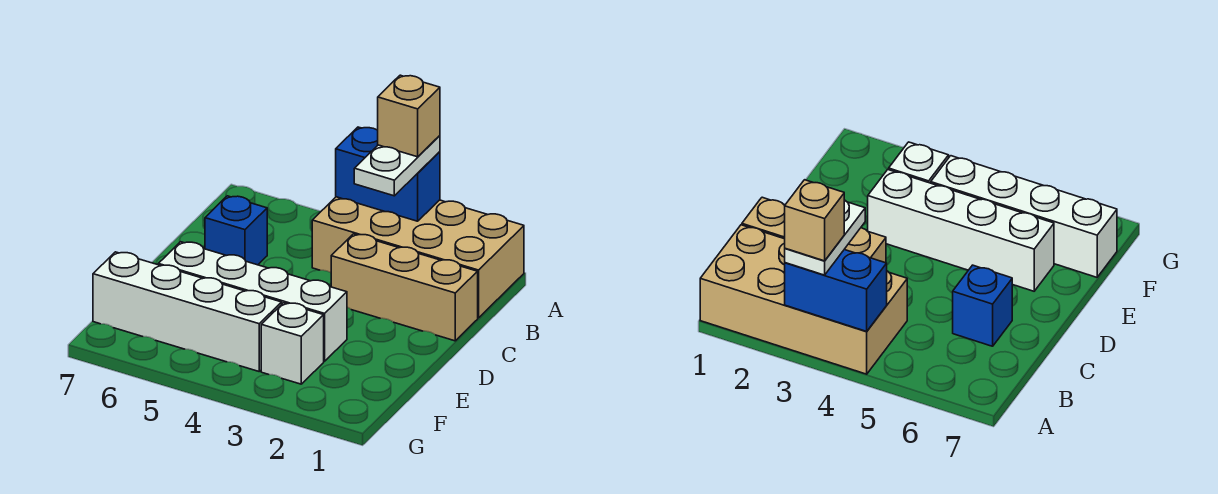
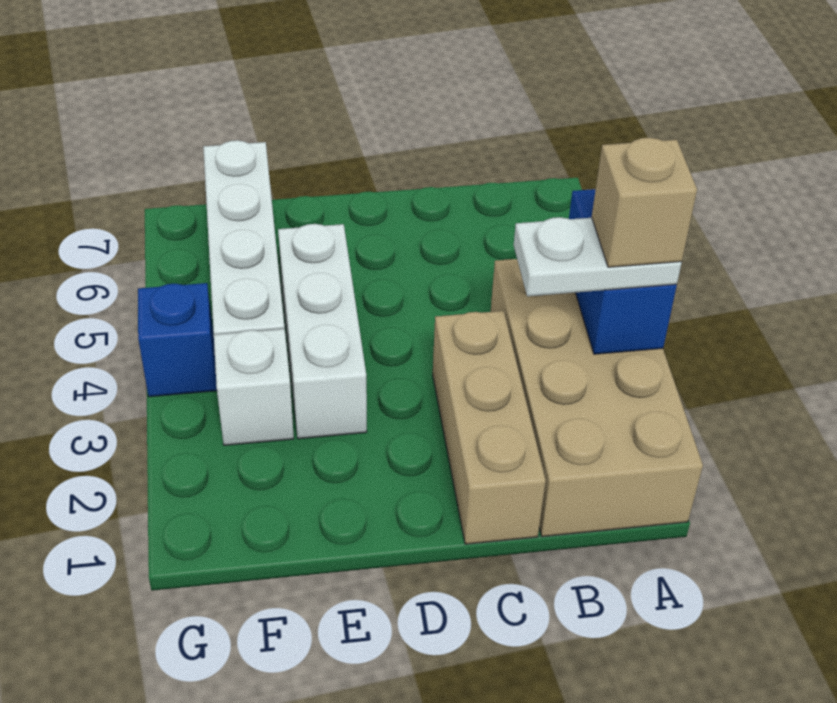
blue brick C6 level 1 -> blue brick G4 level 1
white brick E3:E6 level 1 -> white brick E3:E5 level 1

